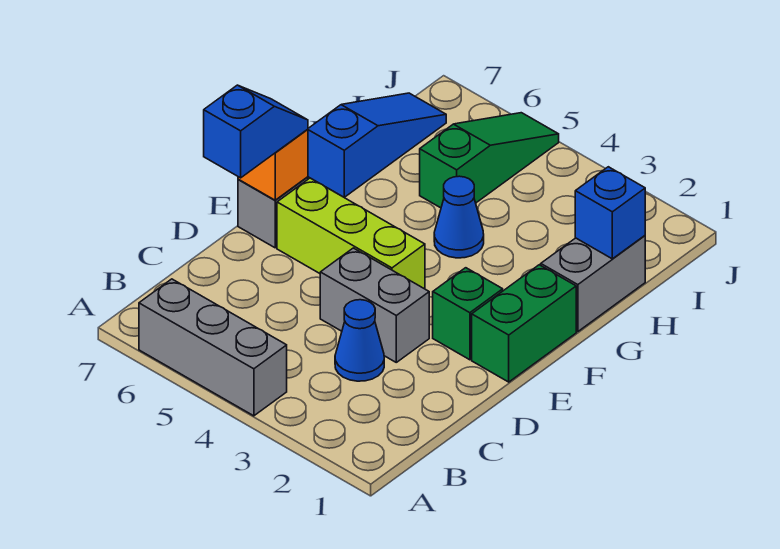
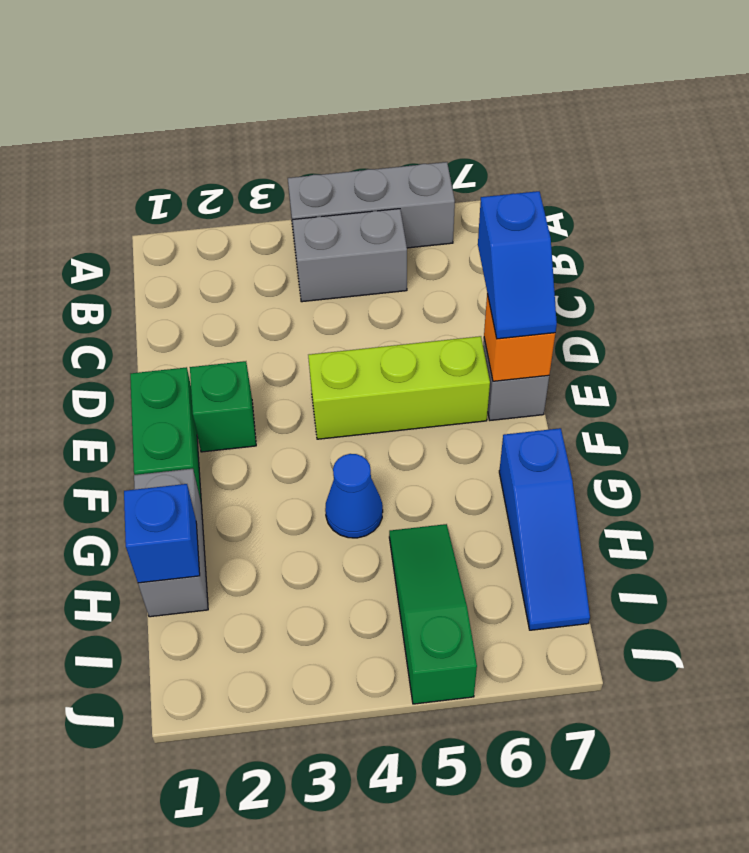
blue cone C3 level 1 -> none
grey brick D3:D4 level 1 -> grey brick B4:B5 level 1
green slope H5:J5 level 1 top H -> green slope H5:J5 level 1 top J

